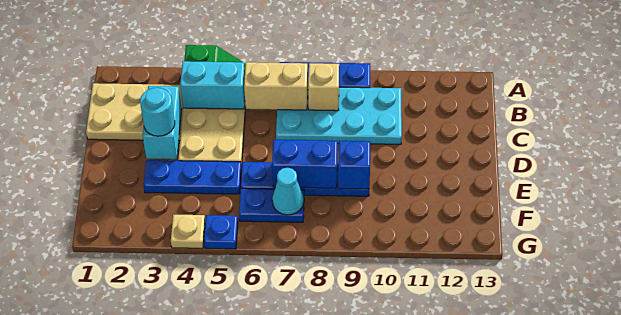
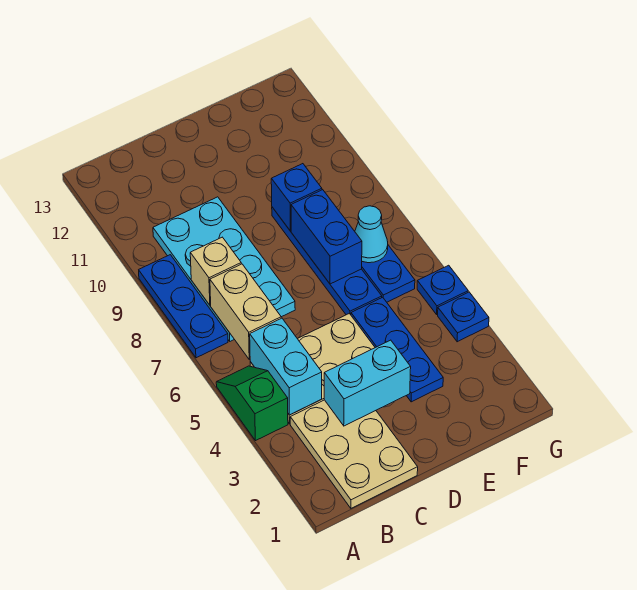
cyan round brick D3 level 3 -> none
tan plate G4 level 1 -> blue plate G4 level 1

